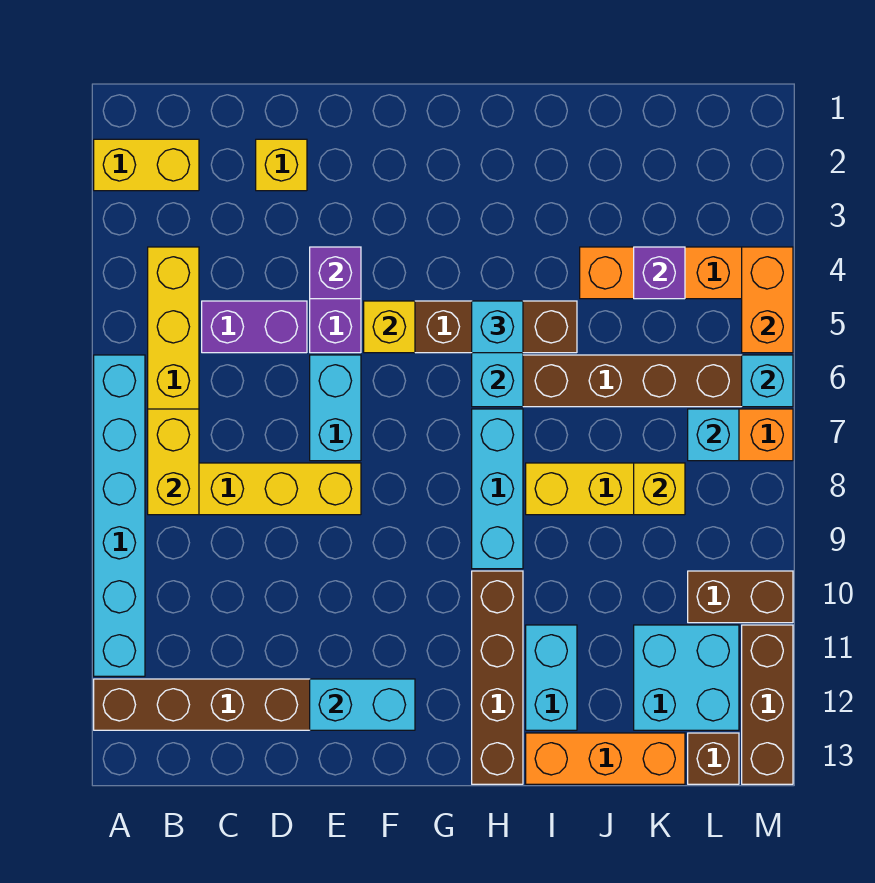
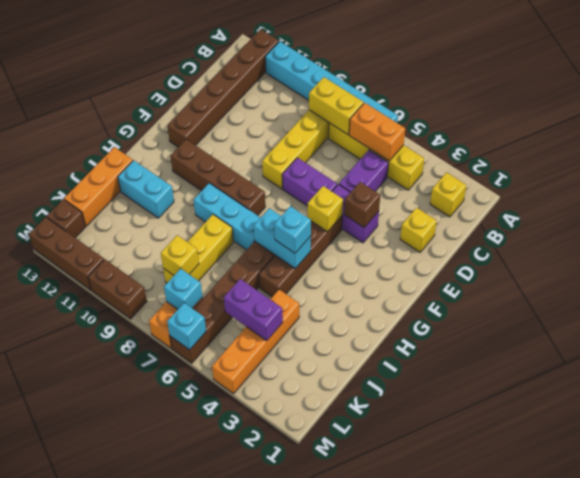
yellow brick A2:B2 level 1 -> yellow brick B2 level 1
purple brick E4 level 2 -> brown brick E4 level 2
cyan brick E6:E7 level 1 -> purple brick E6:E7 level 1
cyan brick E12:F12 level 2 -> none
brown brick H10:H13 level 1 -> brown brick G8:G11 level 1
purple brick K4 level 2 -> purple brick K4:K5 level 2
cyan brick K11:L12 level 1 -> none
brown brick L10:M10 level 1 -> brown brick M9:M10 level 1
orange brick M4:M5 level 2 -> orange brick B5:B6 level 2

